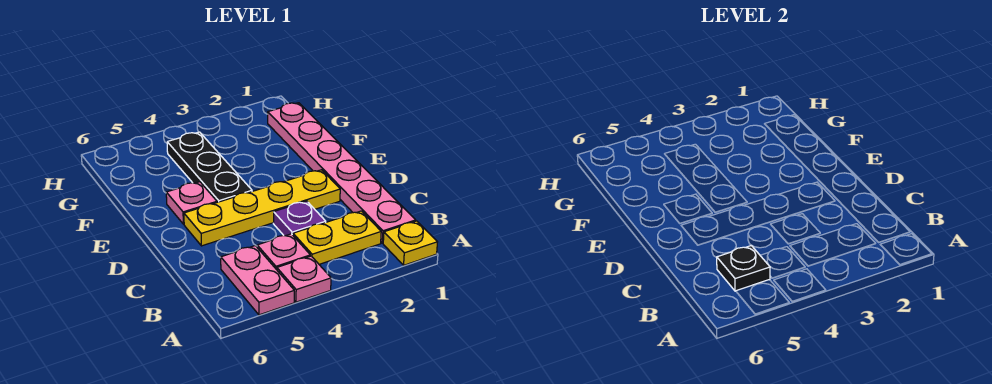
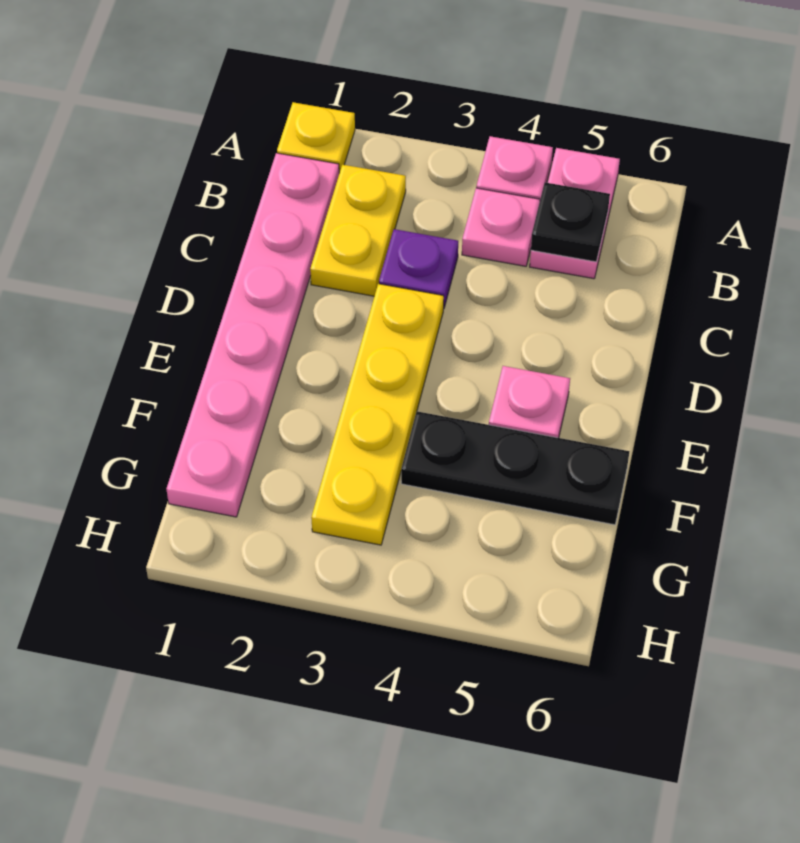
yellow plate B2:B3 level 1 -> yellow plate B2:C2 level 1
yellow plate D2:D5 level 1 -> yellow plate D3:G3 level 1
black plate E4:G4 level 1 -> black plate F4:F6 level 1

